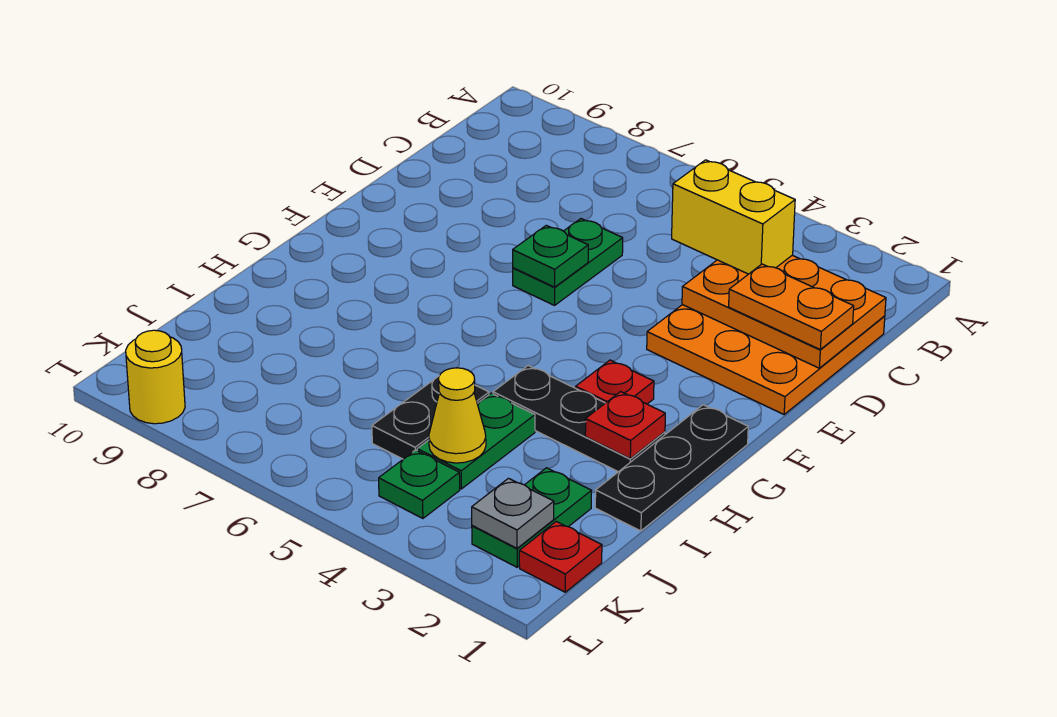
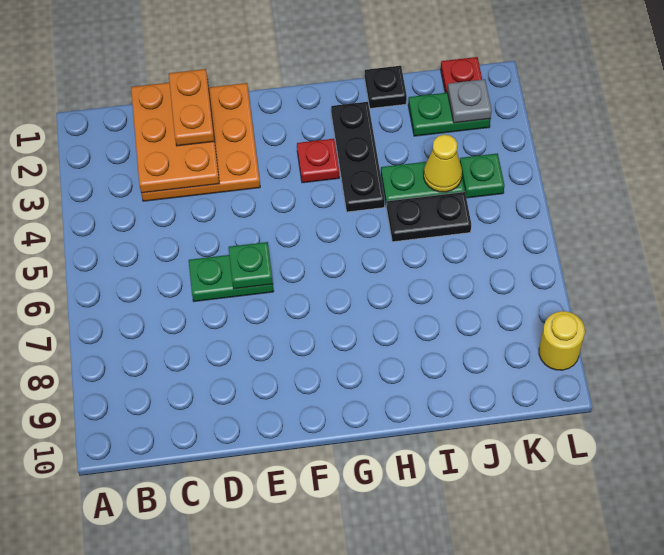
yellow brick C3:C4 level 3 -> none
black plate G1:I1 level 1 -> black plate I1 level 1
red plate H2 level 2 -> none

